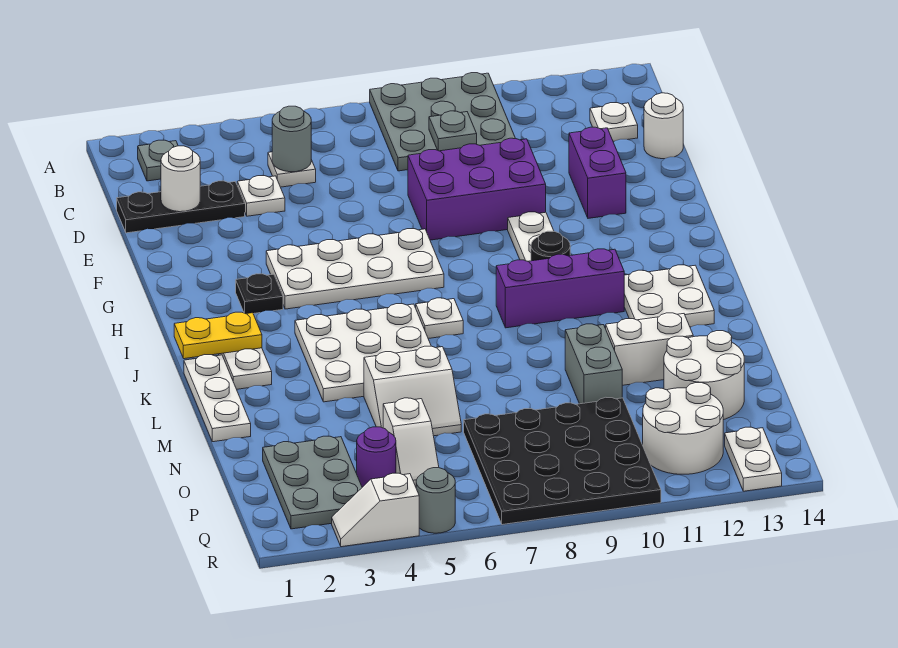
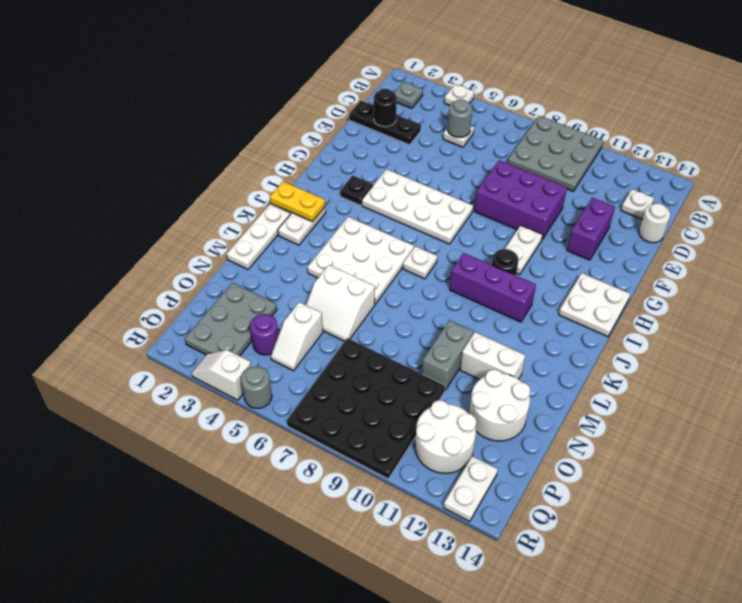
grey plate C9 level 2 -> none
white round brick D2 level 2 -> black round brick D2 level 2
white plate D4 level 1 -> white plate A4 level 1
white plate J12:K13 level 1 -> white plate H13:I14 level 1

